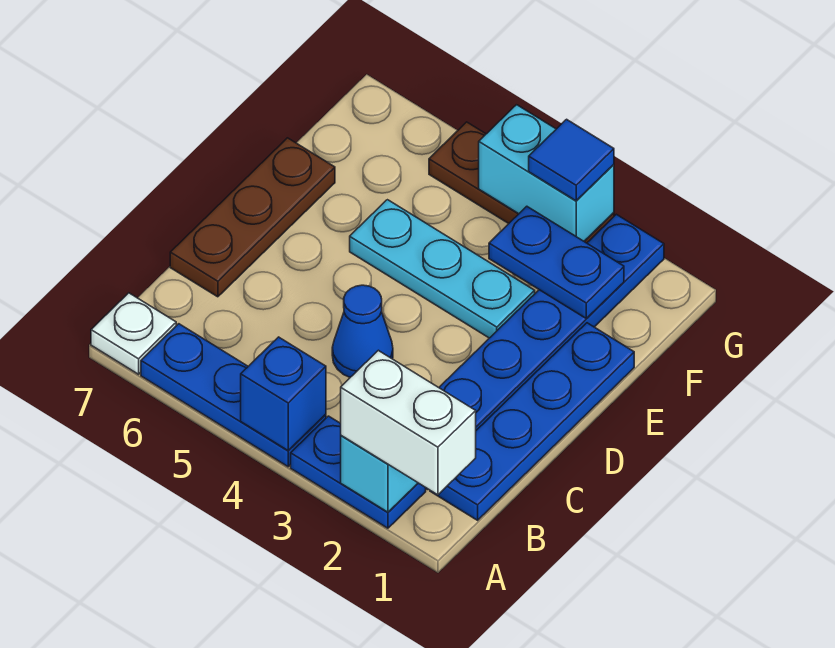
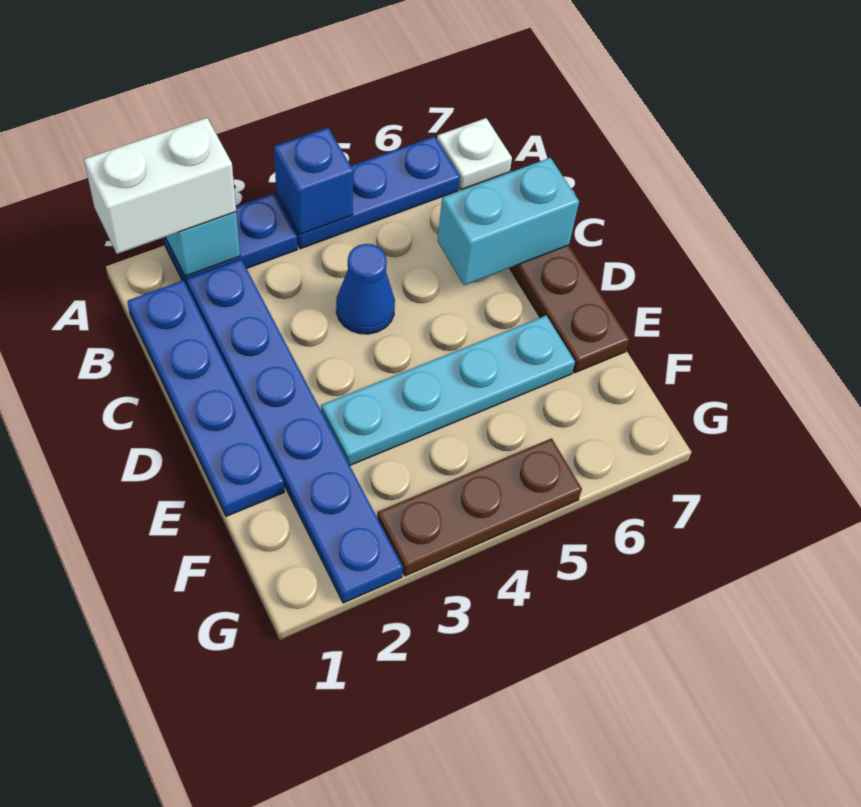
cyan plate E3:E5 level 1 -> cyan plate E3:E6 level 1
blue plate F2:F3 level 2 -> none
cyan brick G3:G4 level 2 -> cyan brick C6:C7 level 2
blue tile G3 level 3 -> none

